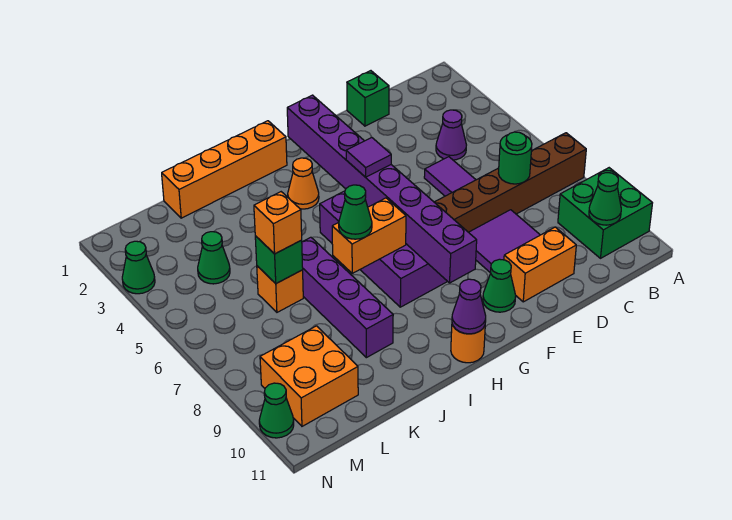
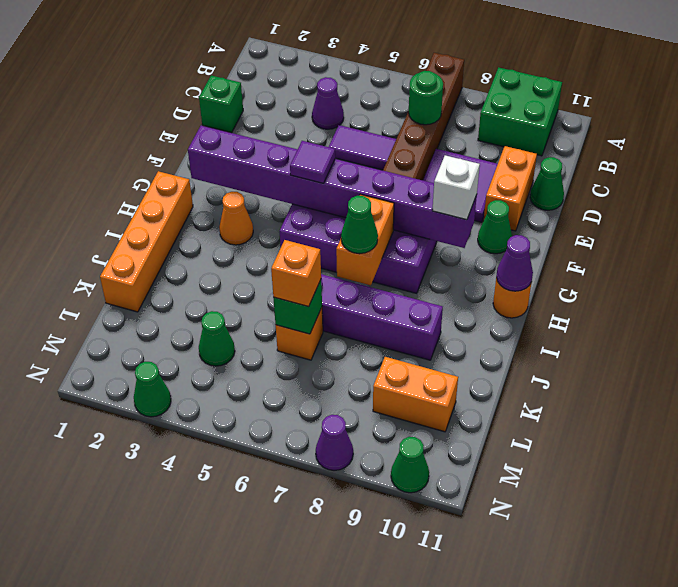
green cone B10 level 2 -> green cone D11 level 1
none -> white brick G9 level 3
orange brick L9:M10 level 1 -> orange brick L9:L10 level 1
none -> purple cone N8 level 1

